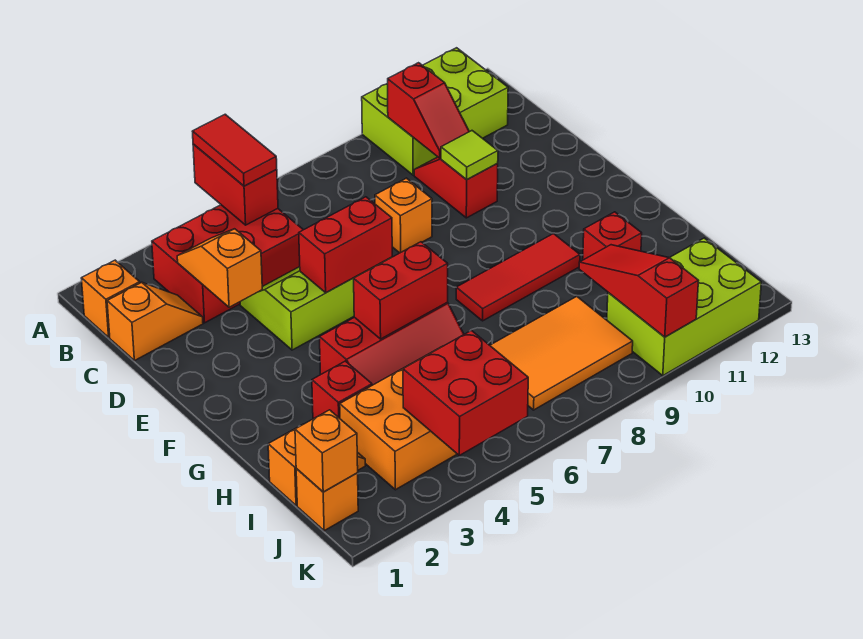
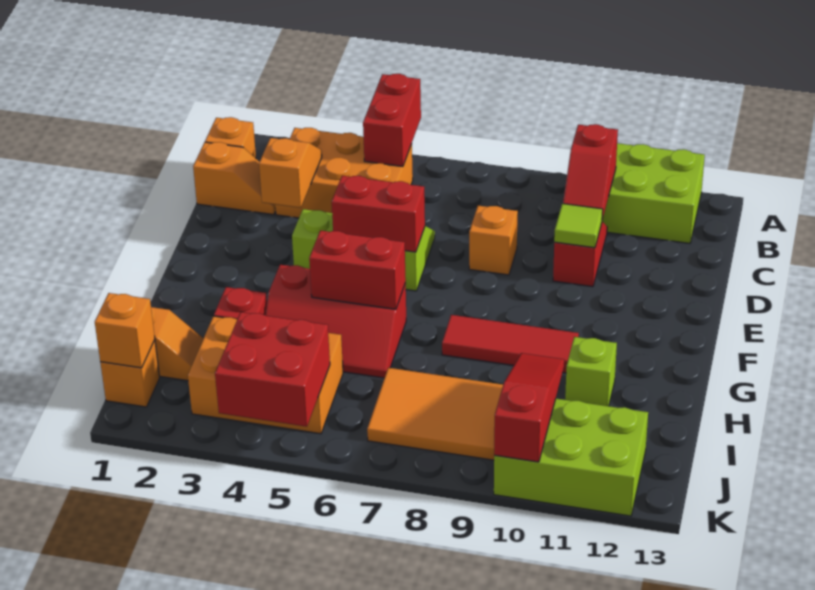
red tile A5:B5 level 3 -> none
red brick B3:C5 level 1 -> orange brick B3:C5 level 1
red brick H11 level 1 -> lime brick H11 level 1

